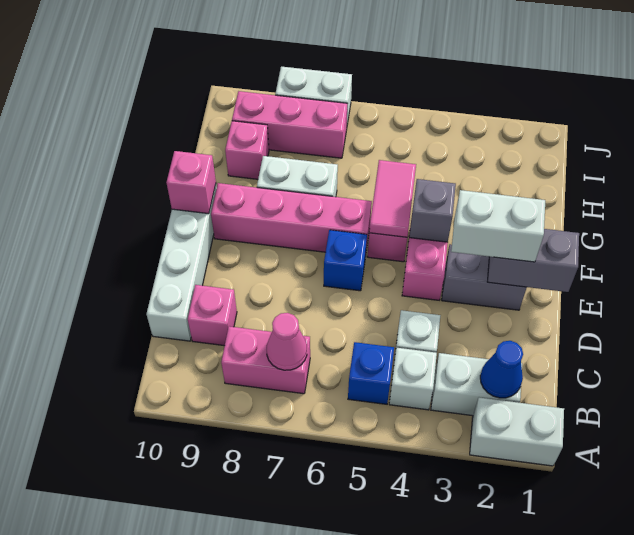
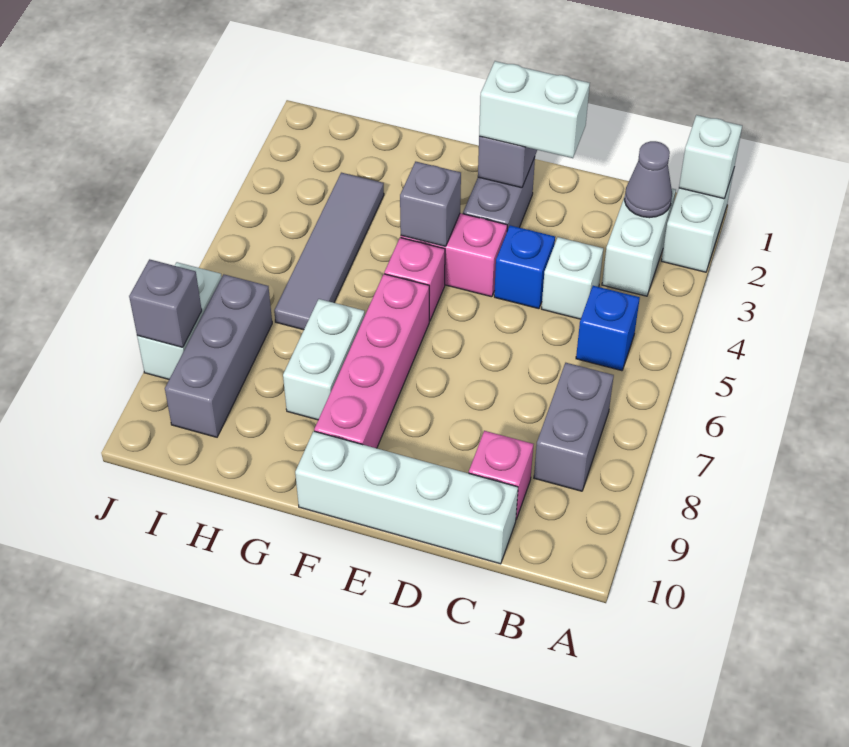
blue cone B2 level 2 -> grey cone B2 level 2
white brick B4 level 1 -> white brick A1 level 2
pink brick B7:B8 level 1 -> grey brick B7:B8 level 1
pink cone B7 level 2 -> none
white brick E2:E3 level 3 -> white brick D2:E2 level 3
blue brick E6 level 1 -> blue brick D4 level 1
pink tile F5:G5 level 2 -> none
pink brick F10 level 2 -> none
none -> grey tile H3:H6 level 1
pink brick H9 level 1 -> none
pink brick I7:I9 level 1 -> grey brick I7:I9 level 1
none -> grey brick J8 level 2

